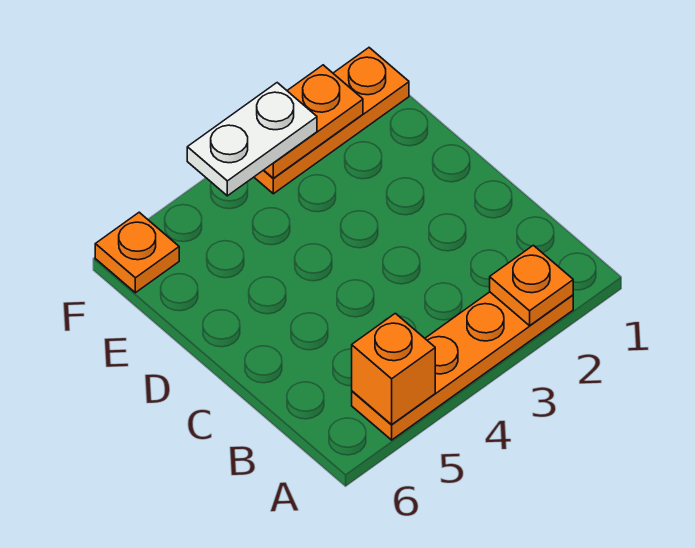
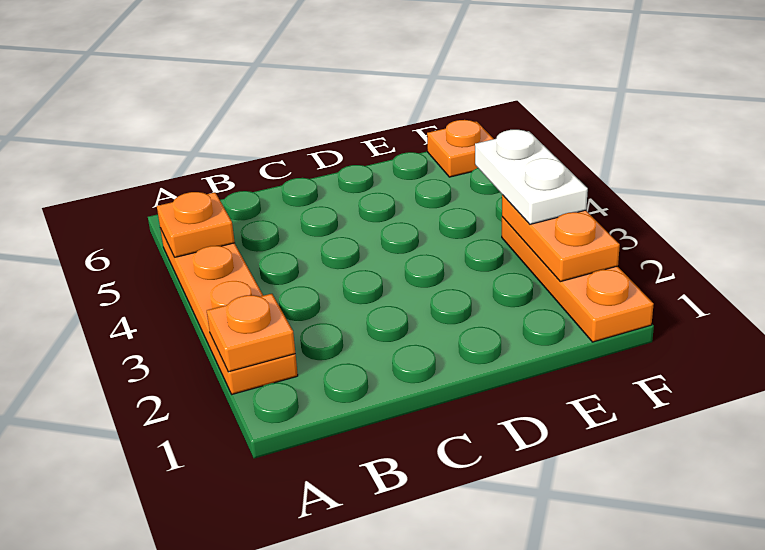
orange brick A5 level 2 -> orange plate A5 level 2

